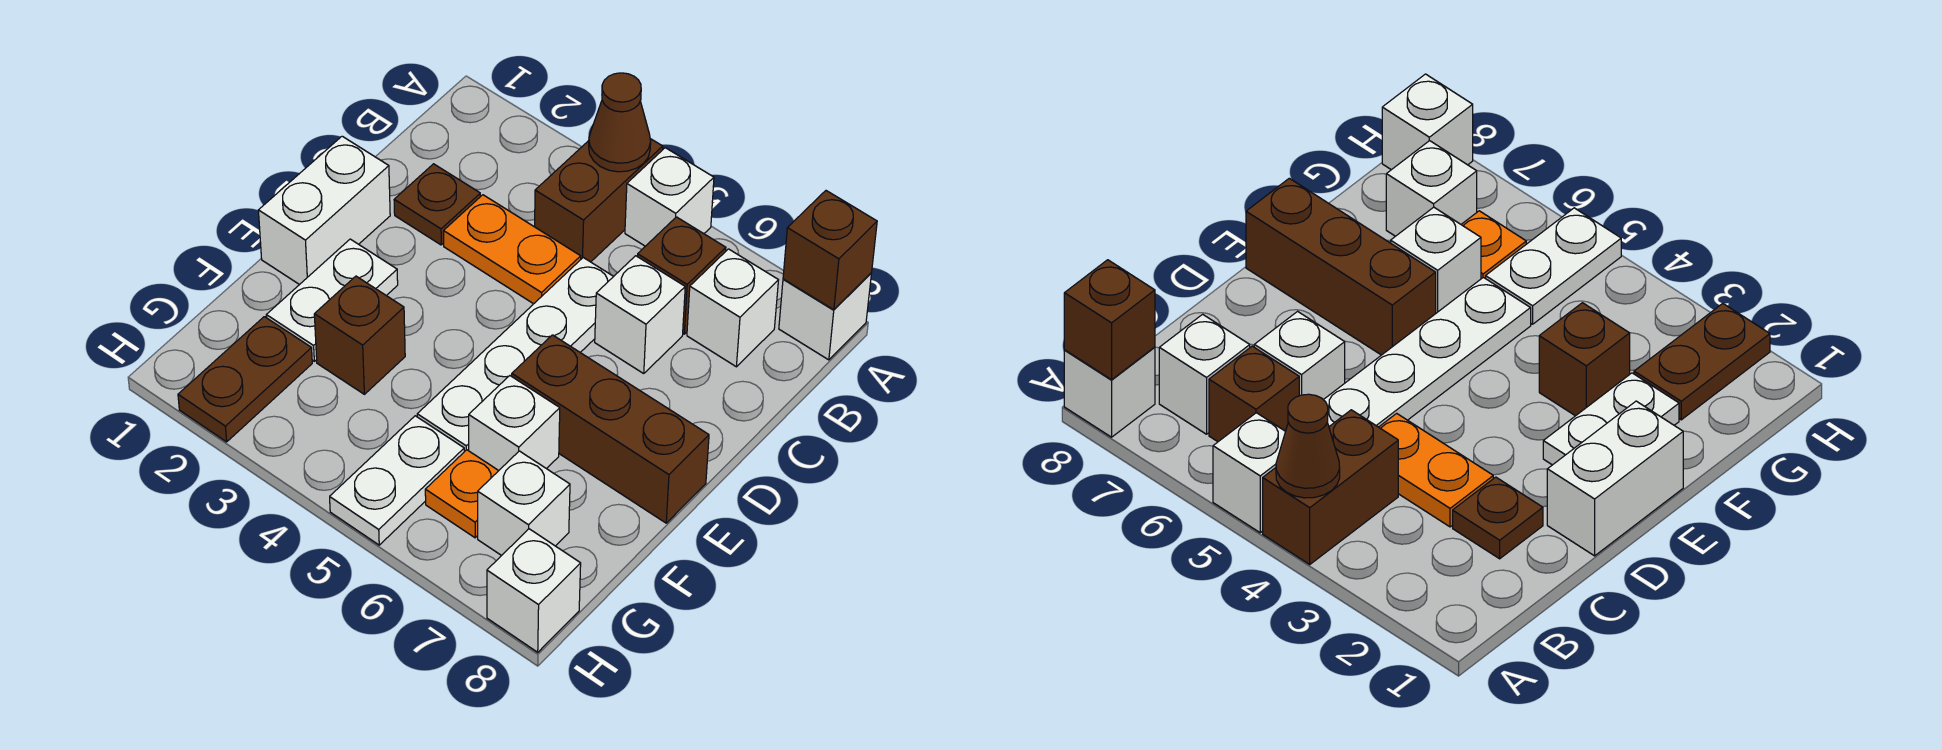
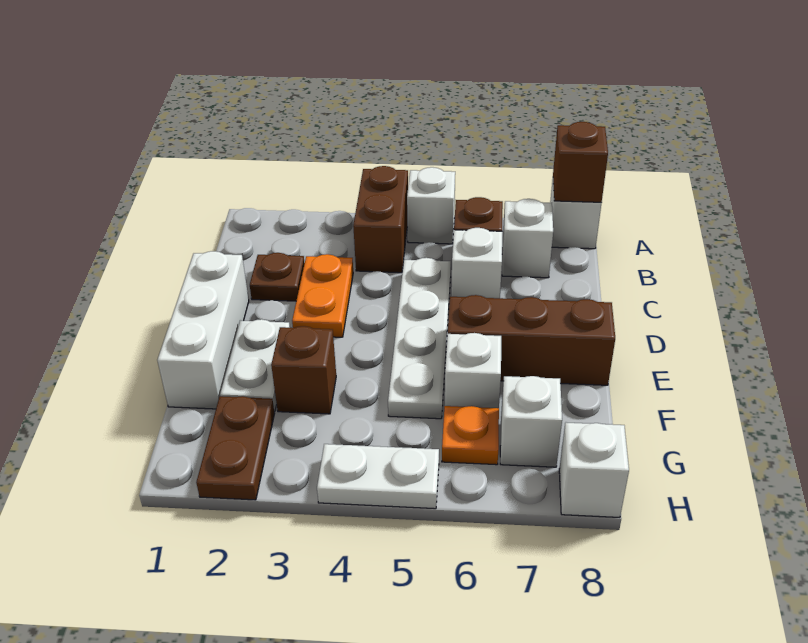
brown cone A4 level 2 -> none
orange plate C3:C4 level 1 -> orange plate C3:D3 level 1
white brick D1:E1 level 1 -> white brick D1:F1 level 1
white plate G5:H5 level 1 -> white plate H4:H5 level 1

